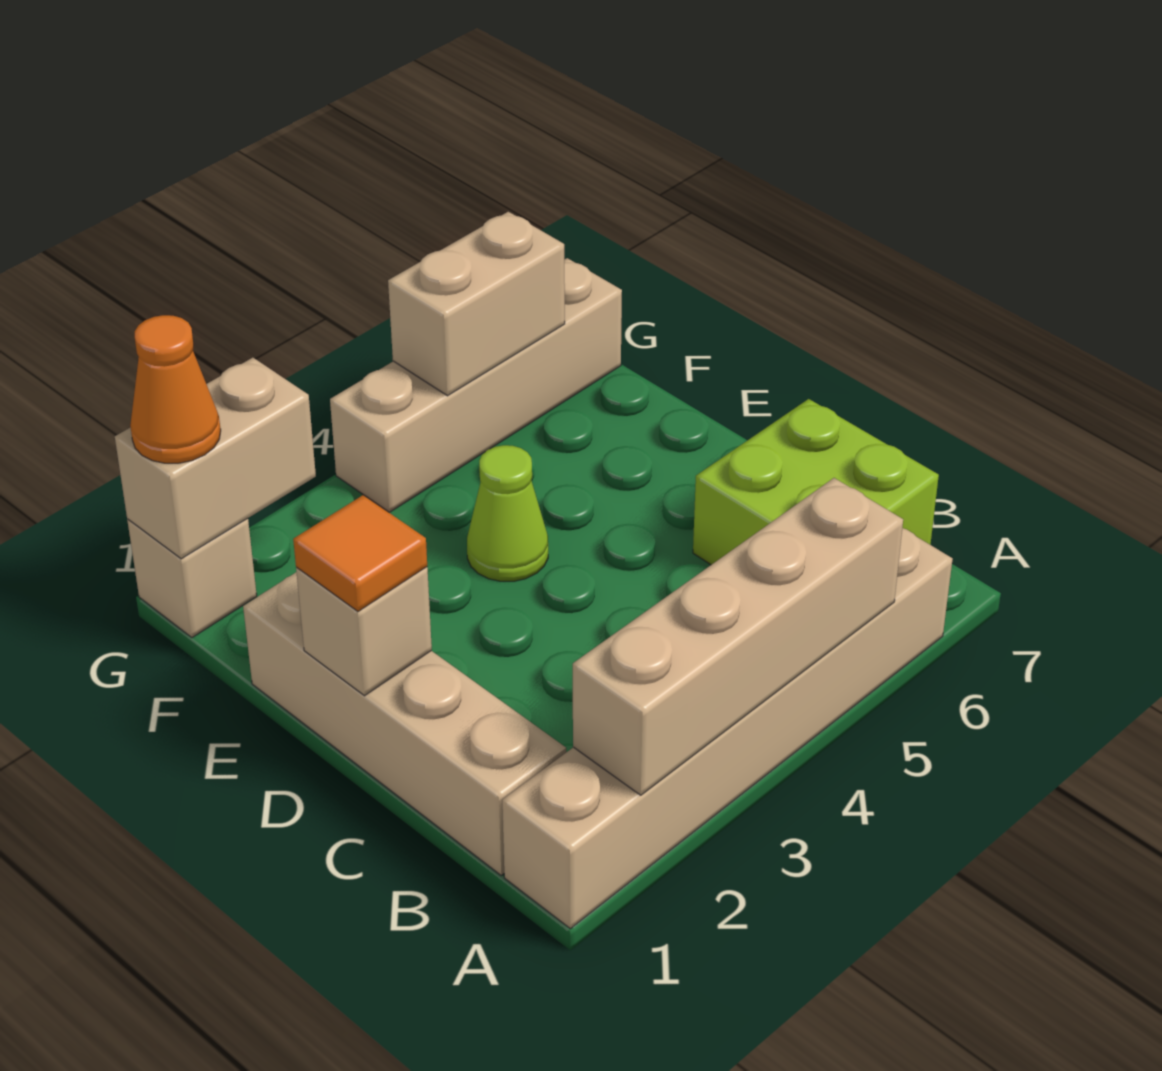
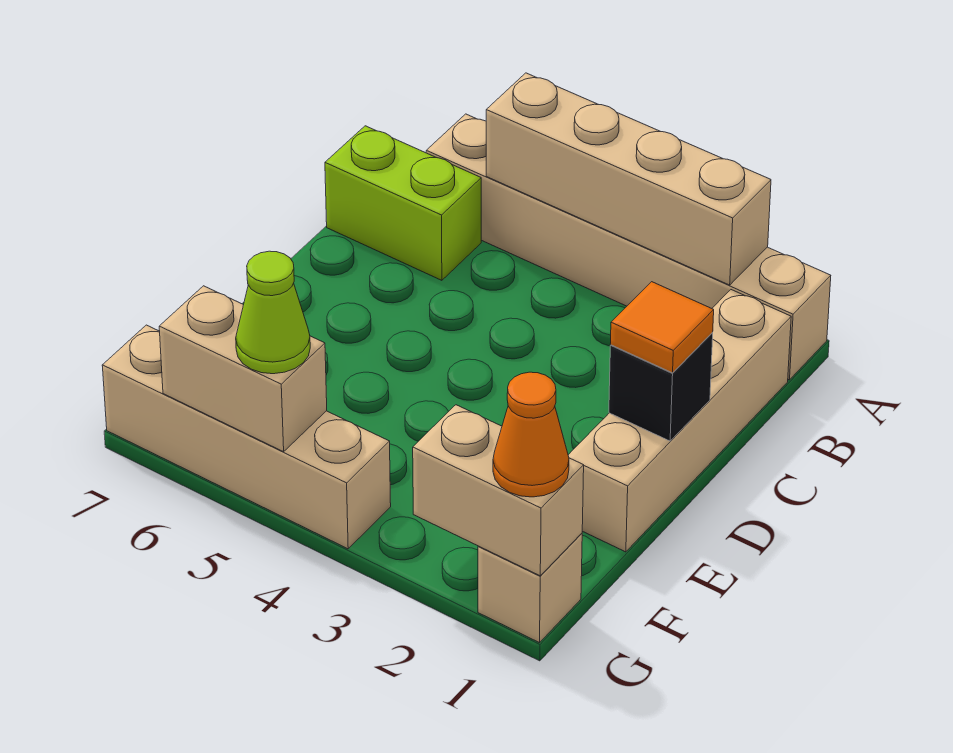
lime brick B6:C7 level 1 -> lime brick B6:B7 level 1
tan brick D1 level 2 -> black brick D1 level 2
lime cone E4 level 1 -> lime cone G5 level 3

